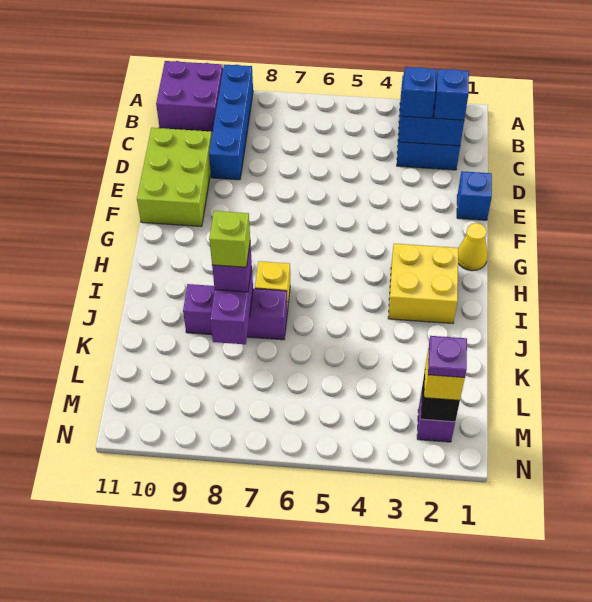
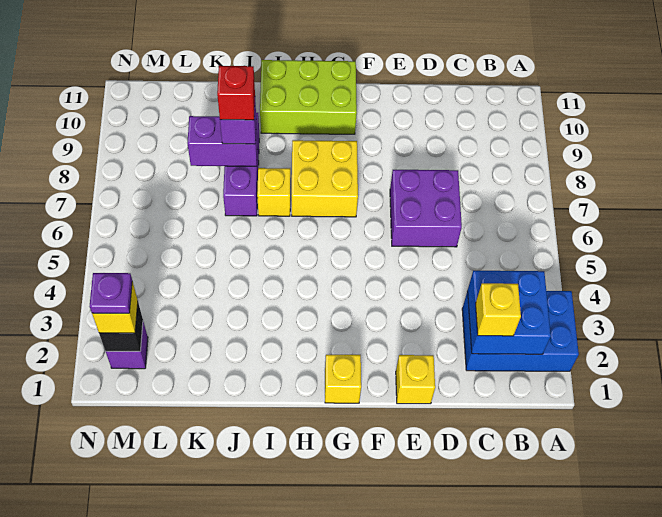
blue brick A9:D9 level 1 -> none
purple brick A10:B11 level 1 -> purple brick D6:E7 level 1
blue brick C2 level 3 -> yellow brick C2 level 3
blue brick C3 level 3 -> none
lime brick D10:F11 level 1 -> lime brick G10:I11 level 1
blue brick E1 level 1 -> yellow brick E1 level 1
yellow cone G1 level 1 -> yellow brick G1 level 1
yellow brick H2:I3 level 1 -> yellow brick G7:H8 level 1
lime brick J8 level 4 -> red brick J8 level 4

